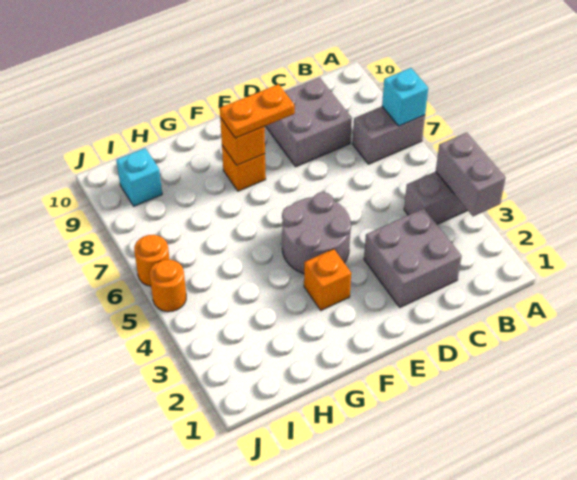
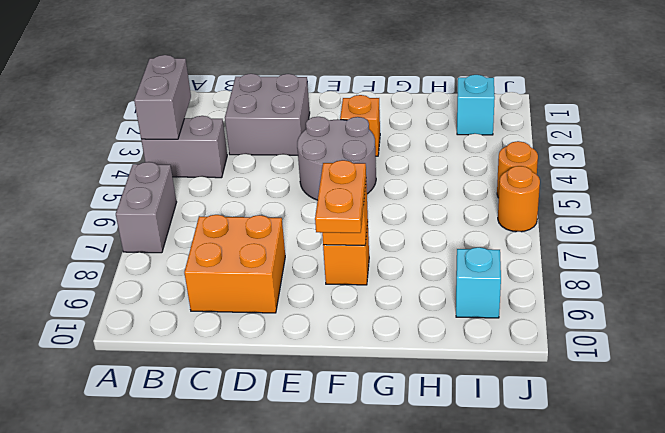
grey brick A7:B7 level 1 -> grey brick A6:A7 level 1
cyan brick A7 level 2 -> cyan brick I2 level 1
grey brick C8:D9 level 1 -> orange brick C8:D9 level 1
orange plate E8:F8 level 3 -> orange plate F8:F9 level 3

